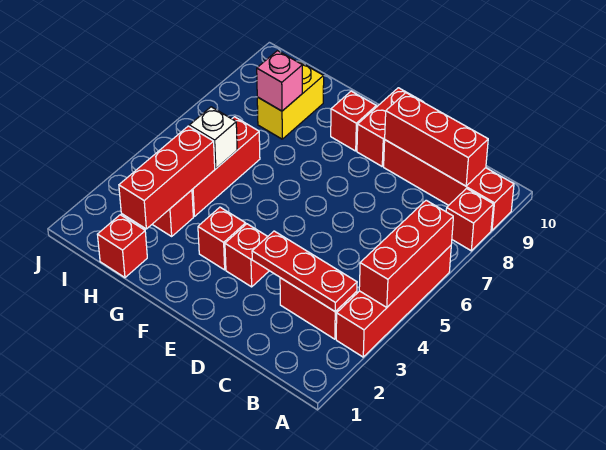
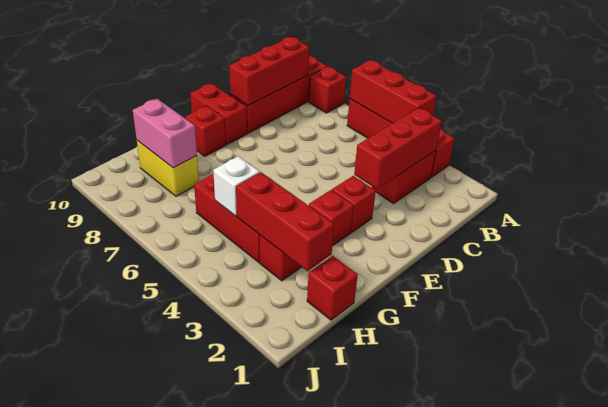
red plate B3:D3 level 2 -> red brick B3:D3 level 2
pink brick H8 level 2 -> pink brick H8:H9 level 2

